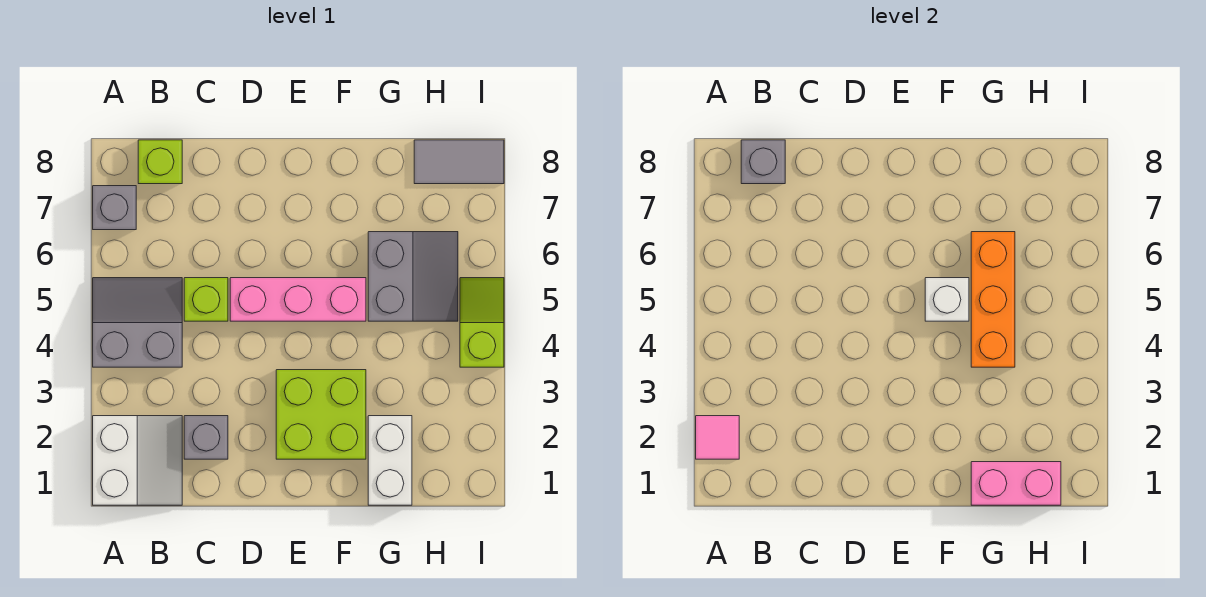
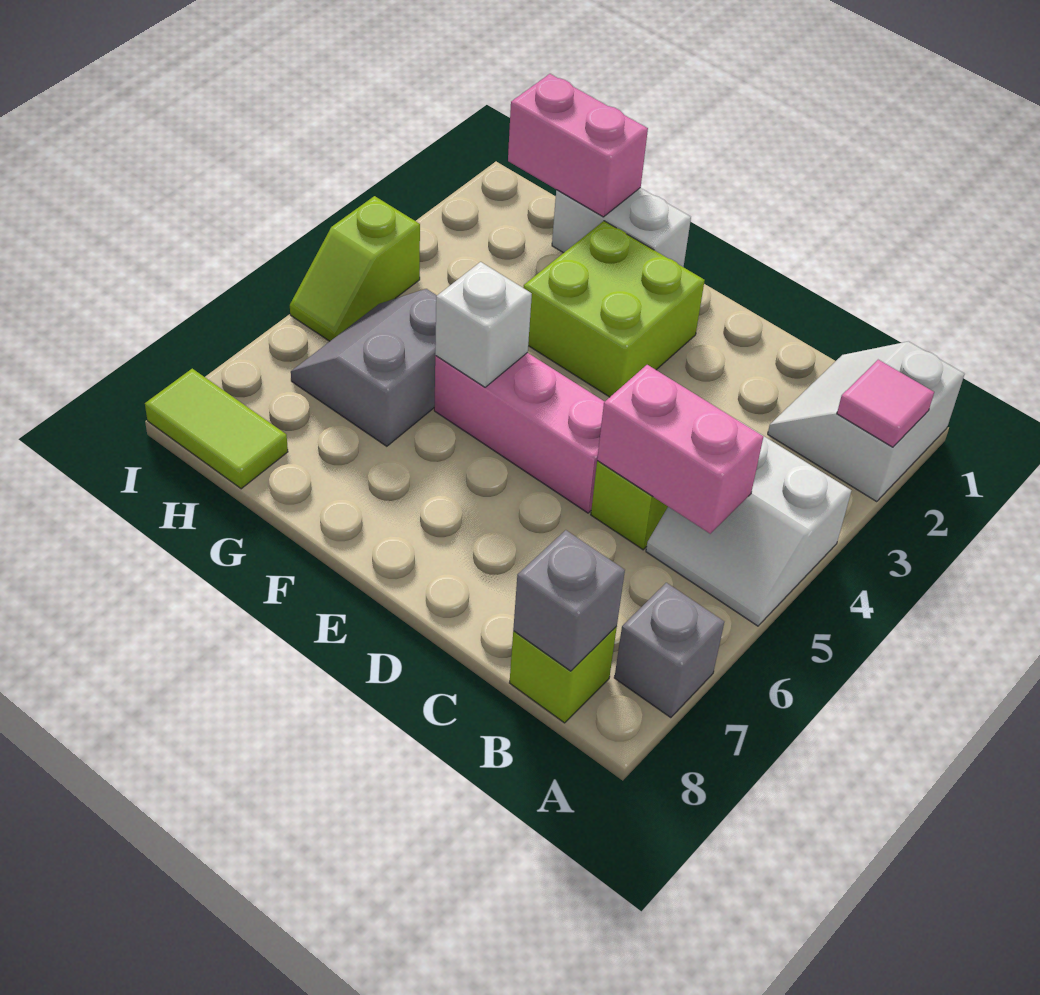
grey slope A4:B5 level 1 top 4 -> white slope A4:B5 level 1 top 4
none -> pink brick B5:C5 level 2
grey brick C2 level 1 -> none
white brick G1:G2 level 1 -> white brick F1:G1 level 1
orange brick G4:G6 level 2 -> none
grey tile H8:I8 level 1 -> lime tile H8:I8 level 1

